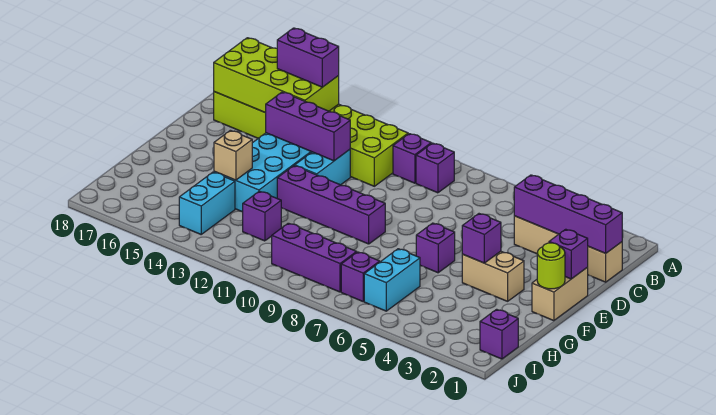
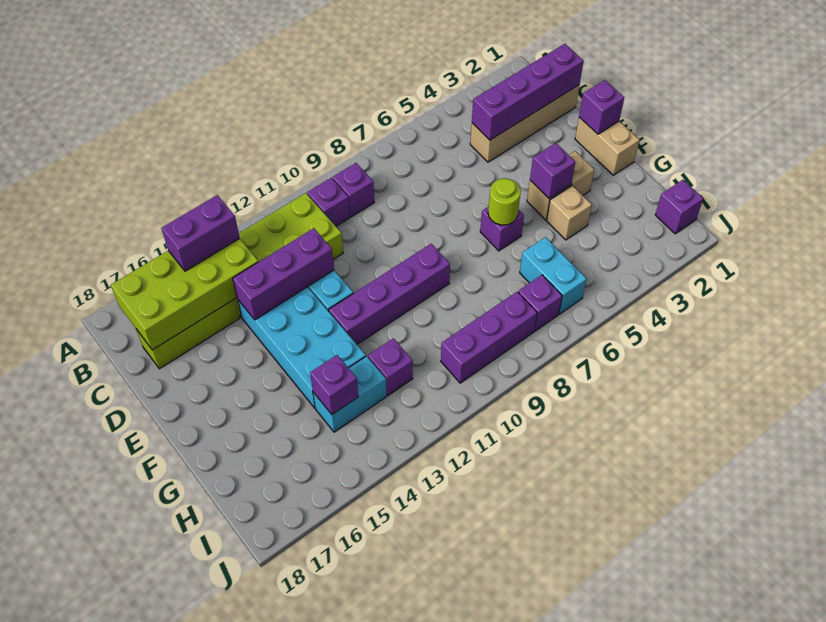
lime round brick F1 level 2 -> lime round brick F6 level 2
tan brick G14 level 2 -> tan brick G4 level 1
cyan brick H14:I14 level 1 -> cyan brick H13:H14 level 1
none -> purple brick H14 level 2

